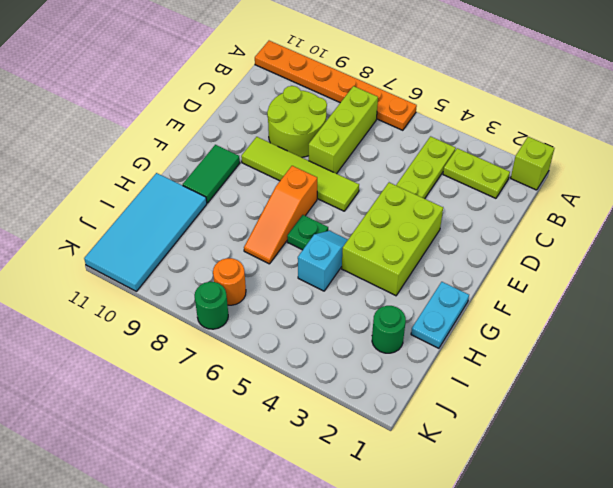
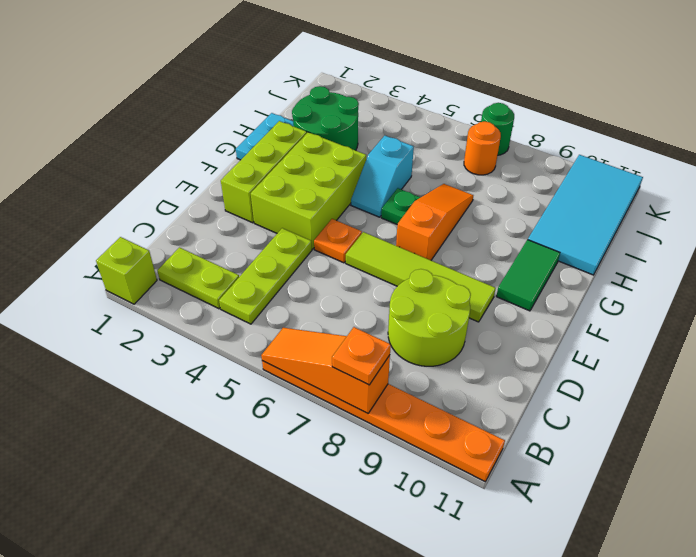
none -> orange slope A6:A8 level 2 top 8
none -> orange plate A8 level 3
lime brick B7:D7 level 1 -> lime brick E2:G2 level 1
none -> orange plate E5 level 1
green round brick I2 level 1 -> green round brick H2:I3 level 1

